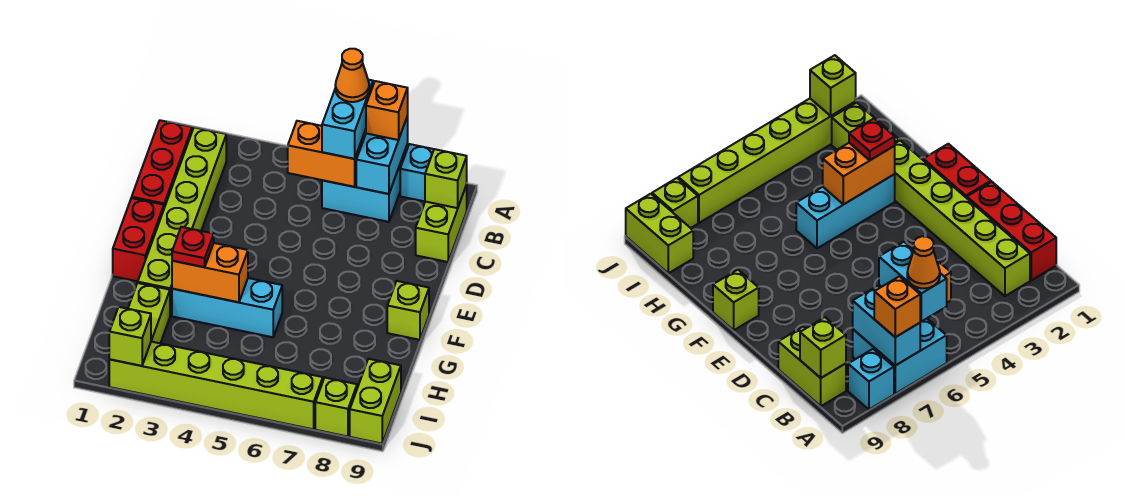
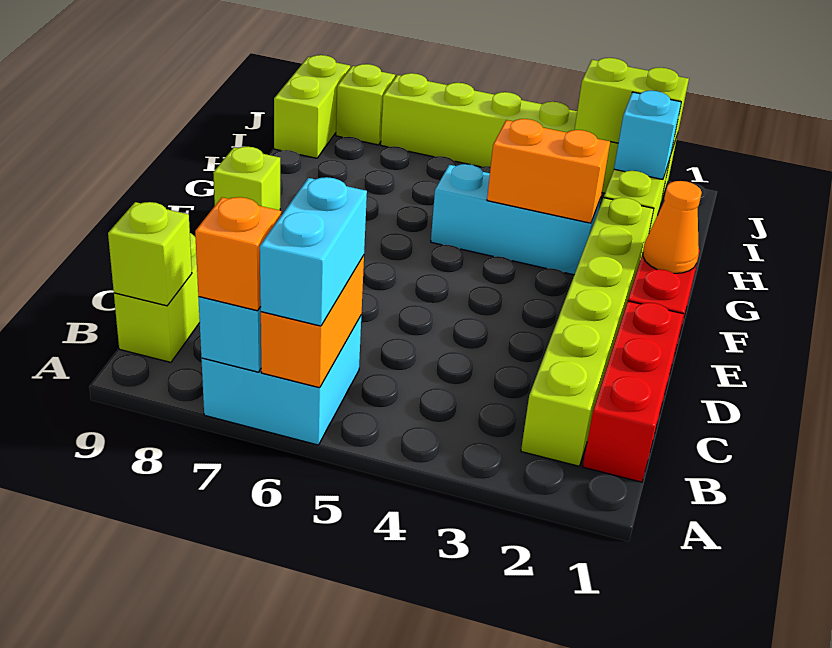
orange cone A6 level 4 -> orange cone F1 level 2
cyan brick A8 level 1 -> cyan brick I2 level 2
orange brick B5:B6 level 2 -> orange brick A6:B6 level 2
red plate G3 level 3 -> none
lime brick J2 level 2 -> lime brick J2:J3 level 2

